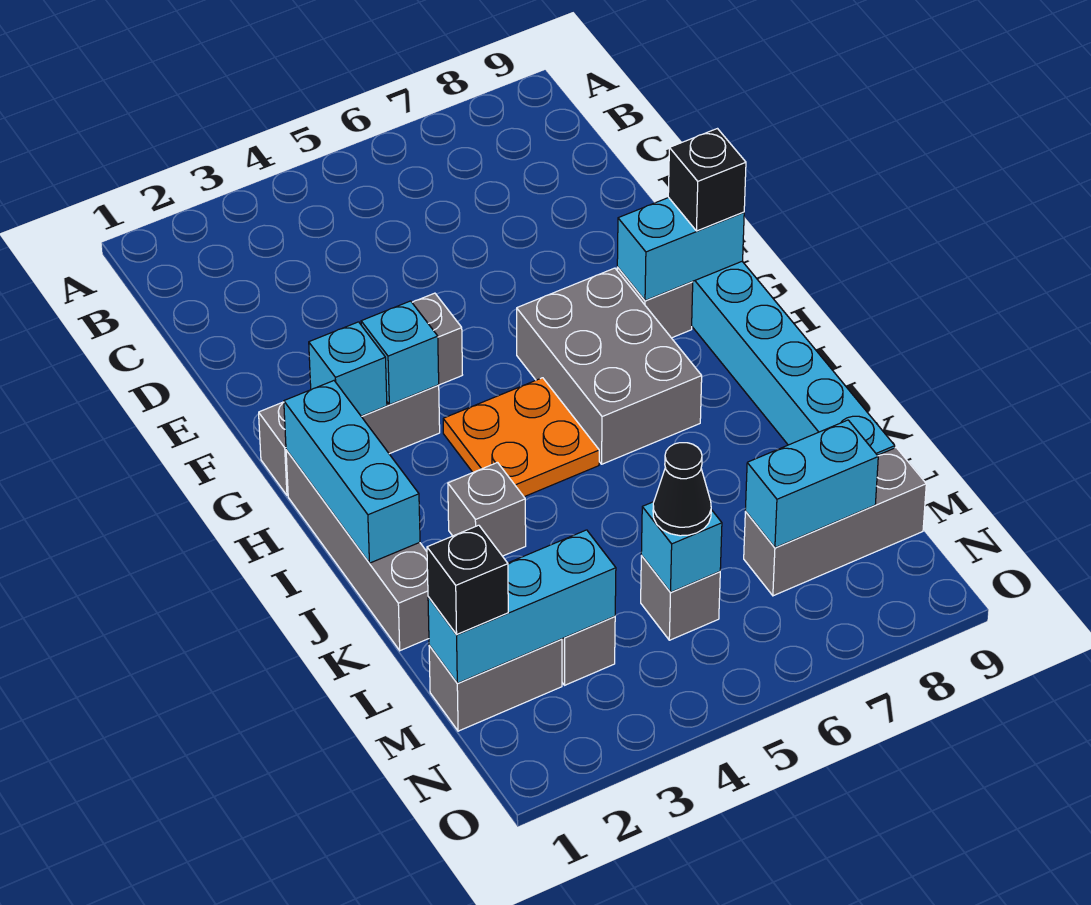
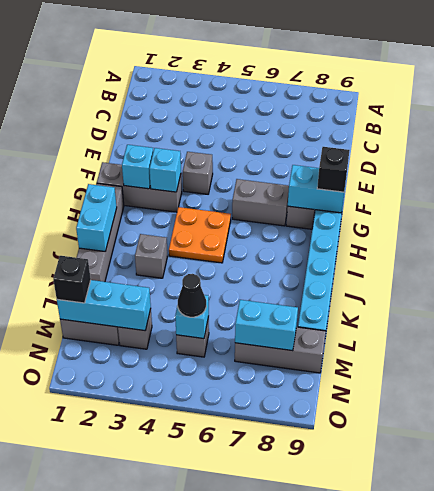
grey brick G6:I7 level 1 -> grey brick G6:G7 level 1
cyan brick H1:J1 level 2 -> cyan brick I1:J1 level 2

